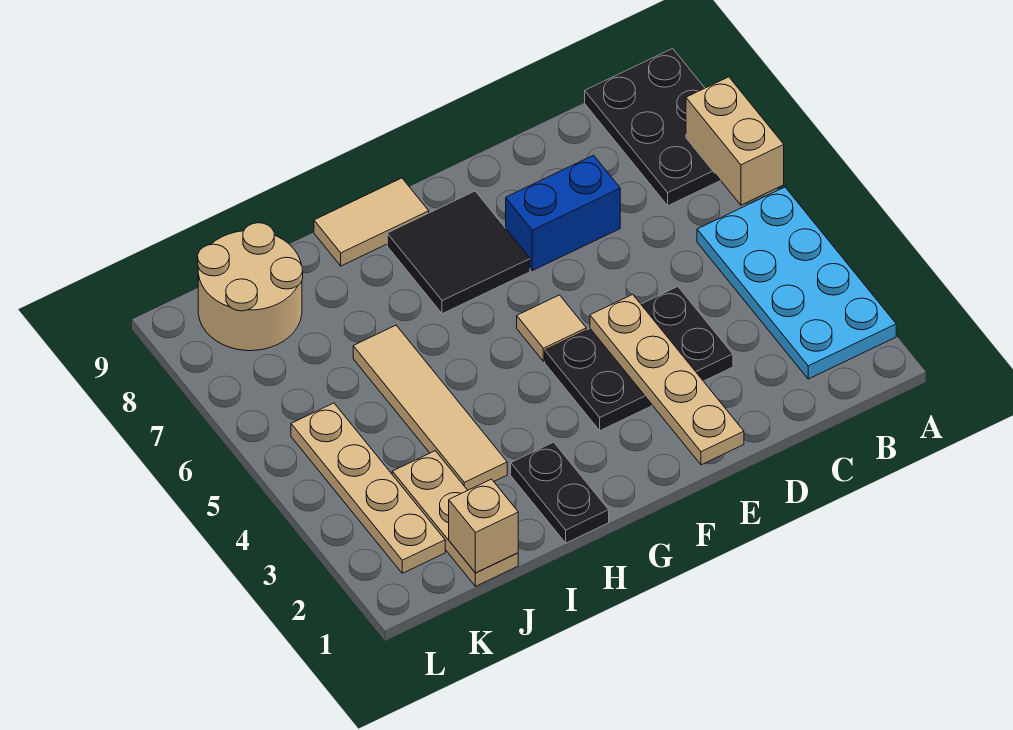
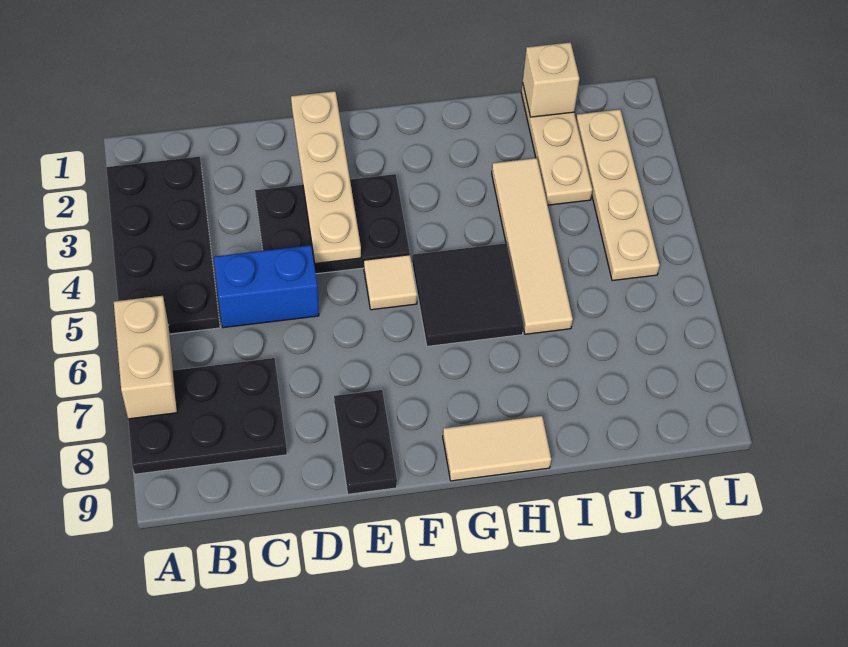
cyan plate A2:B5 level 1 -> black plate A2:B5 level 1
black plate A7:B9 level 1 -> black plate A7:C8 level 1
blue brick D7:E7 level 1 -> blue brick C5:D5 level 1
black tile F7:G8 level 1 -> black tile G5:H6 level 1
black plate H1:H2 level 1 -> black plate E8:E9 level 1
tan round brick J8:K9 level 1 -> none

